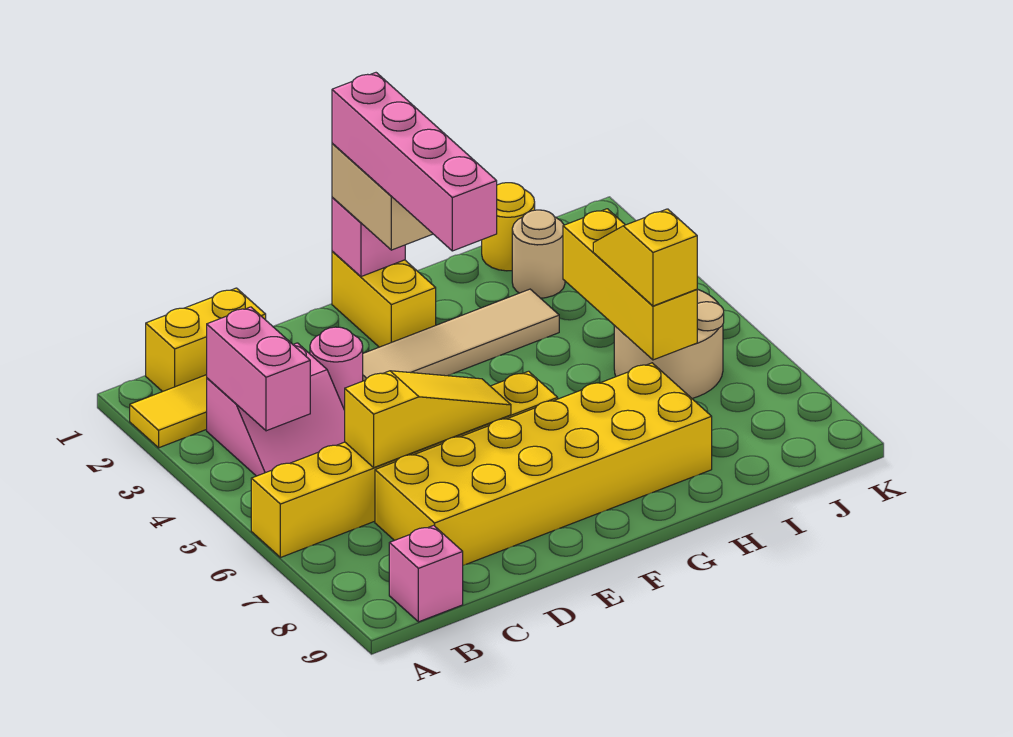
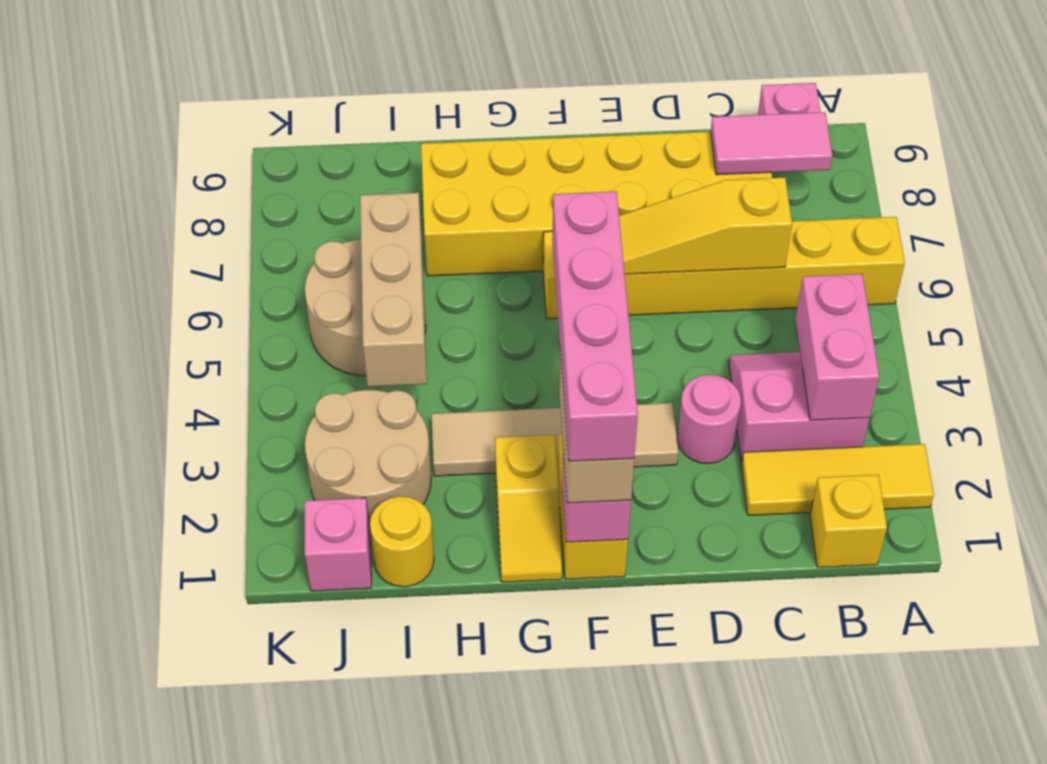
yellow brick B1:C1 level 1 -> yellow brick B1 level 1
none -> pink tile B8:C8 level 2
tan round brick I2 level 1 -> tan round brick I2:J3 level 1
yellow brick I4:I6 level 2 -> tan brick I4:I6 level 2
yellow slope I5:I6 level 3 top 6 -> yellow slope G1:G2 level 1 top 2
none -> pink brick J1 level 1

